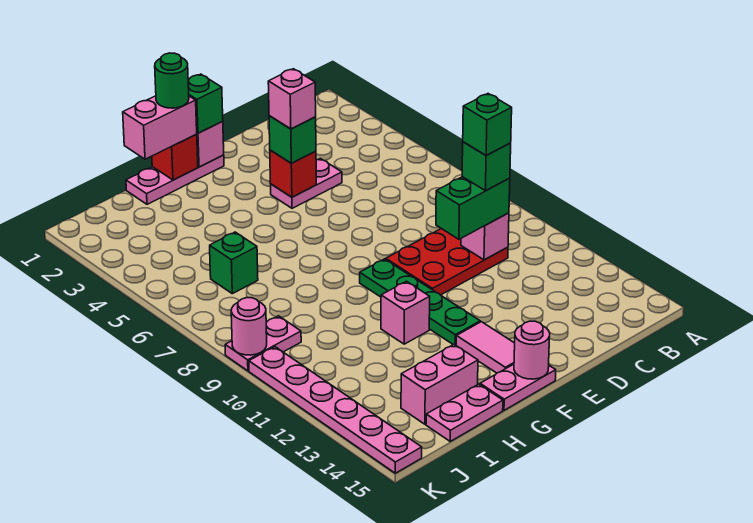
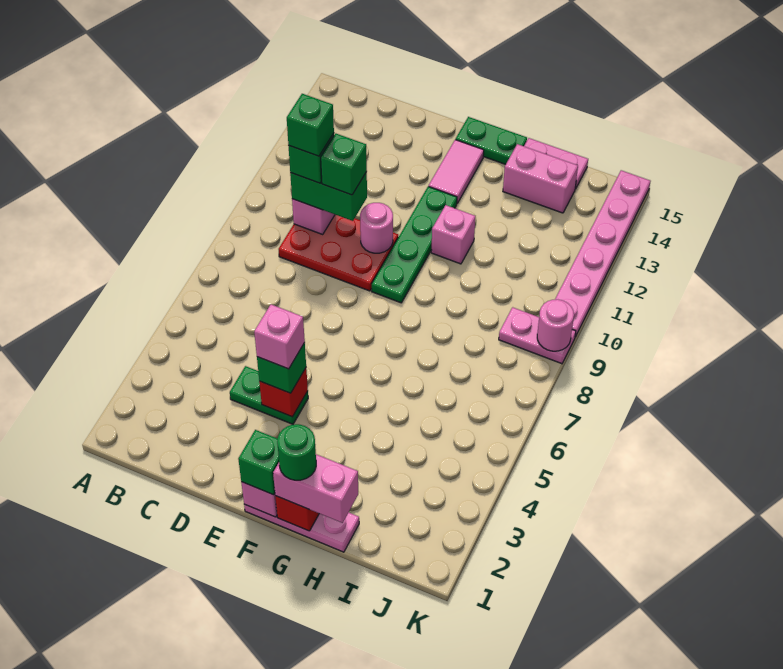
pink plate D4:E4 level 1 -> green plate D4:E4 level 1
pink plate F15:G15 level 1 -> green plate F15:G15 level 1
pink round brick F15 level 2 -> pink round brick E10 level 2
green brick I6 level 1 -> green brick D10 level 4

